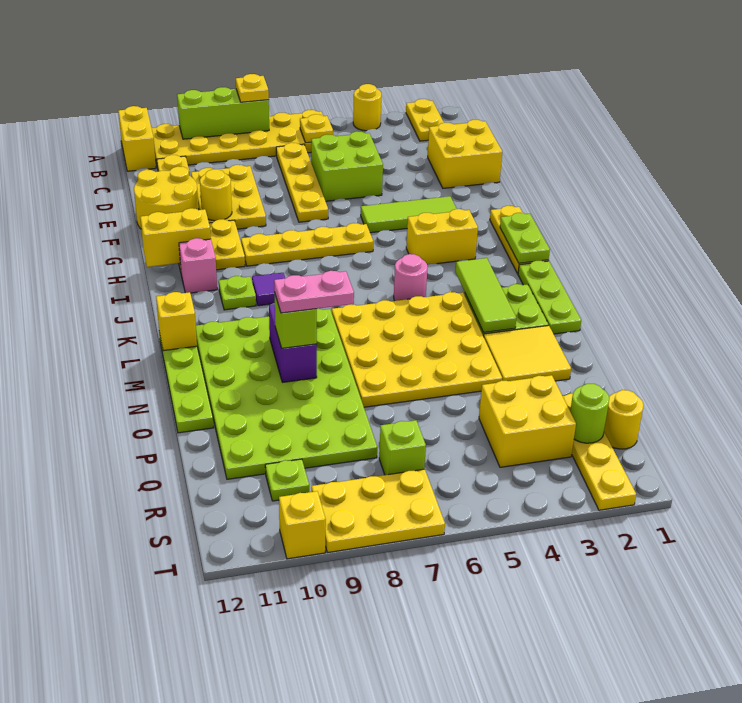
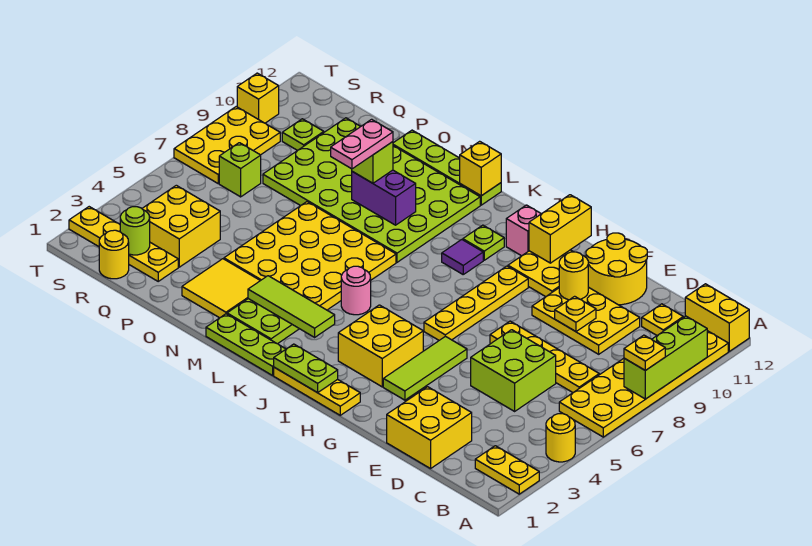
yellow plate B6 level 2 -> yellow plate E9 level 2
yellow brick I3:I4 level 1 -> yellow brick H3:I4 level 1

